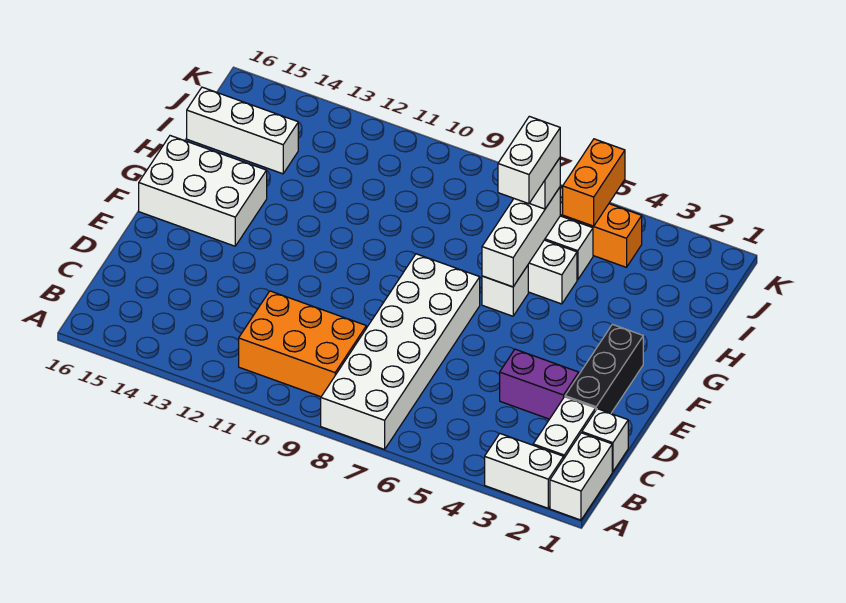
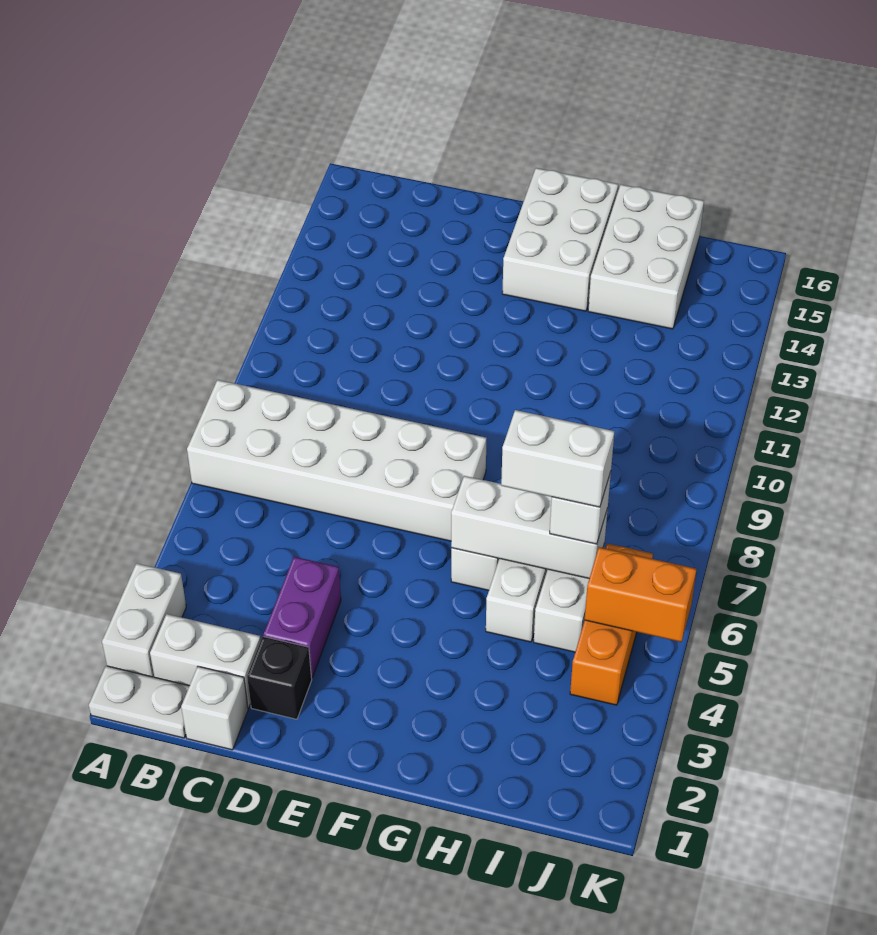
white brick A1:B1 level 1 -> white plate A1:B1 level 1
orange brick B9:C11 level 1 -> none
black brick D2:F2 level 1 -> black brick D2 level 1
white brick I14:I16 level 1 -> white brick H14:I16 level 1

